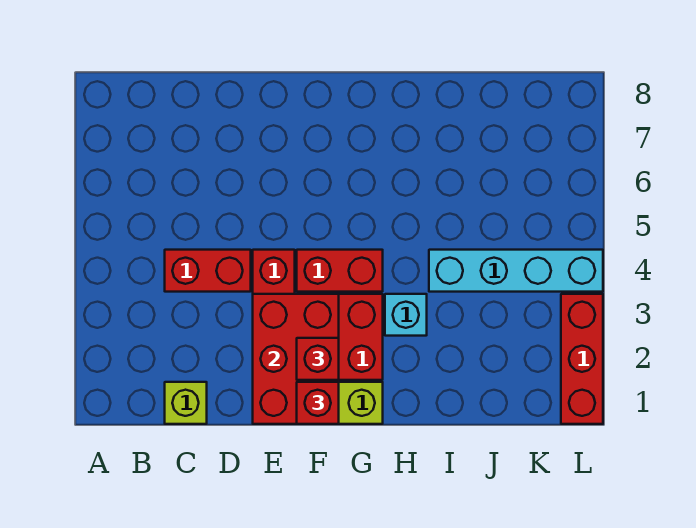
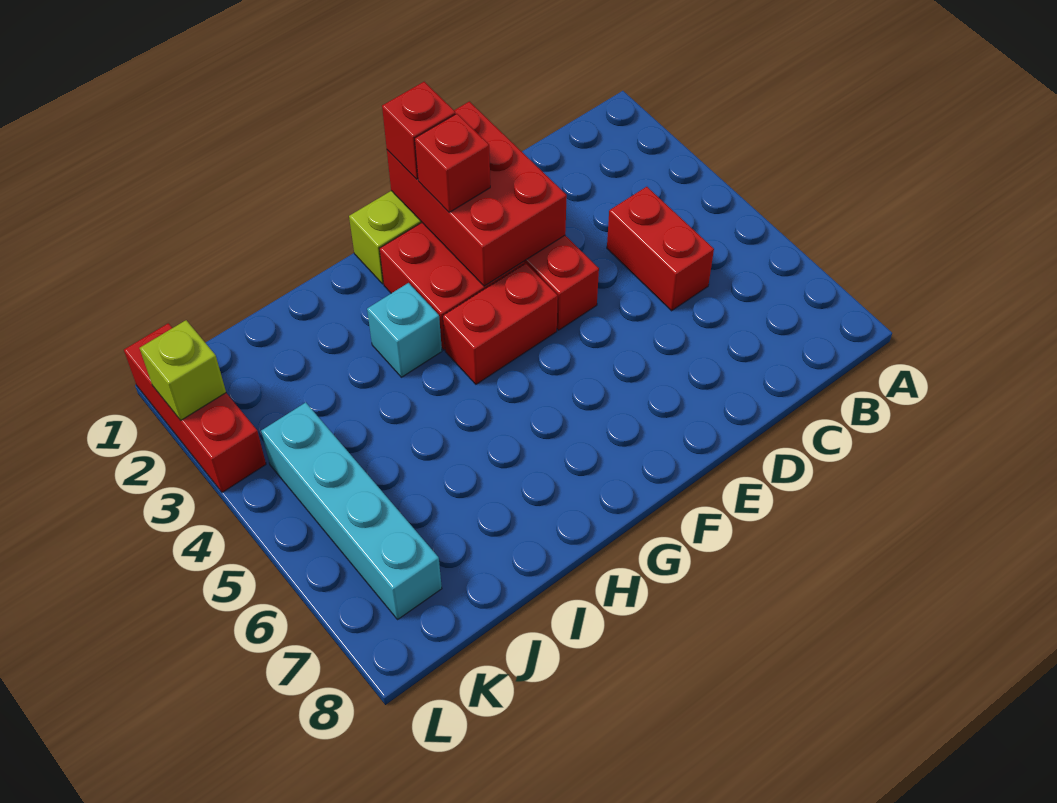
lime brick C1 level 1 -> lime brick L2 level 2
red brick C4:D4 level 1 -> red brick C4:C5 level 1
cyan brick I4:L4 level 1 -> cyan brick K4:K7 level 1

